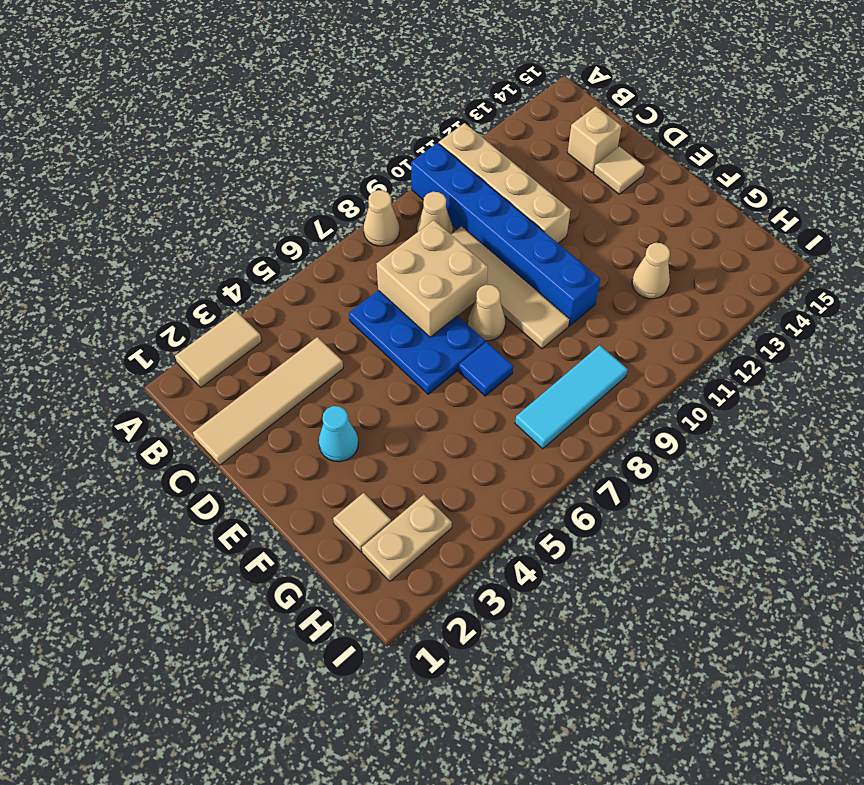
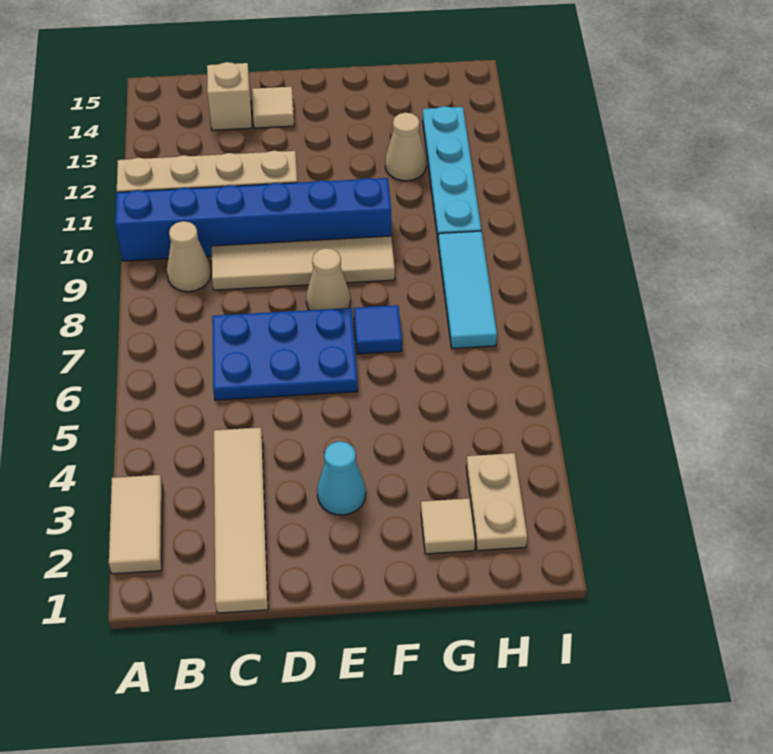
tan cone A8 level 1 -> none
tan brick C7:D8 level 2 -> none
none -> cyan plate H10:H13 level 1

